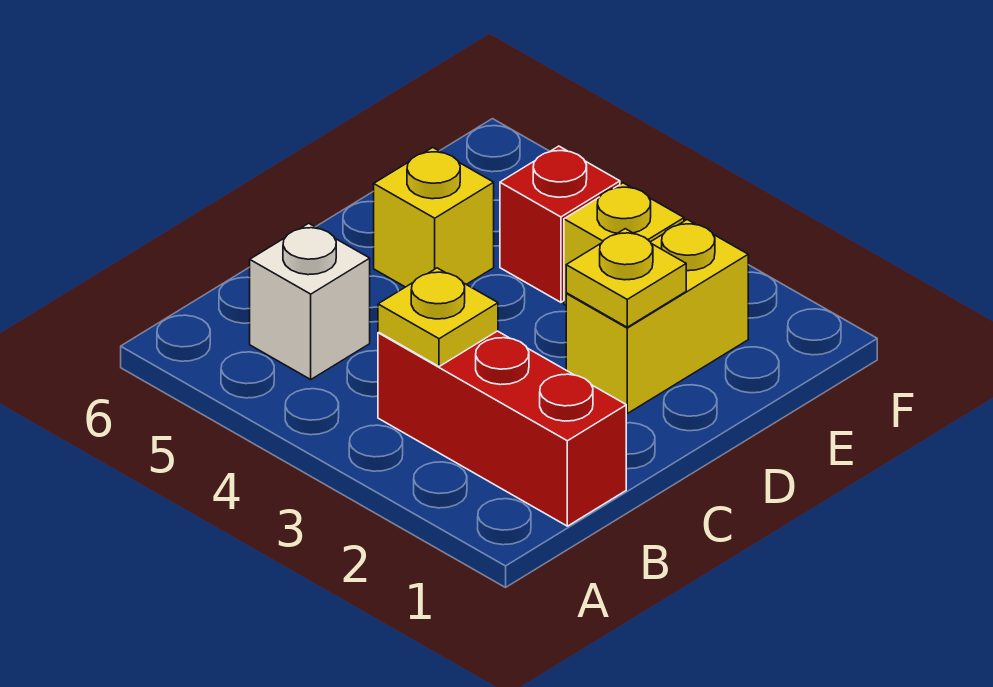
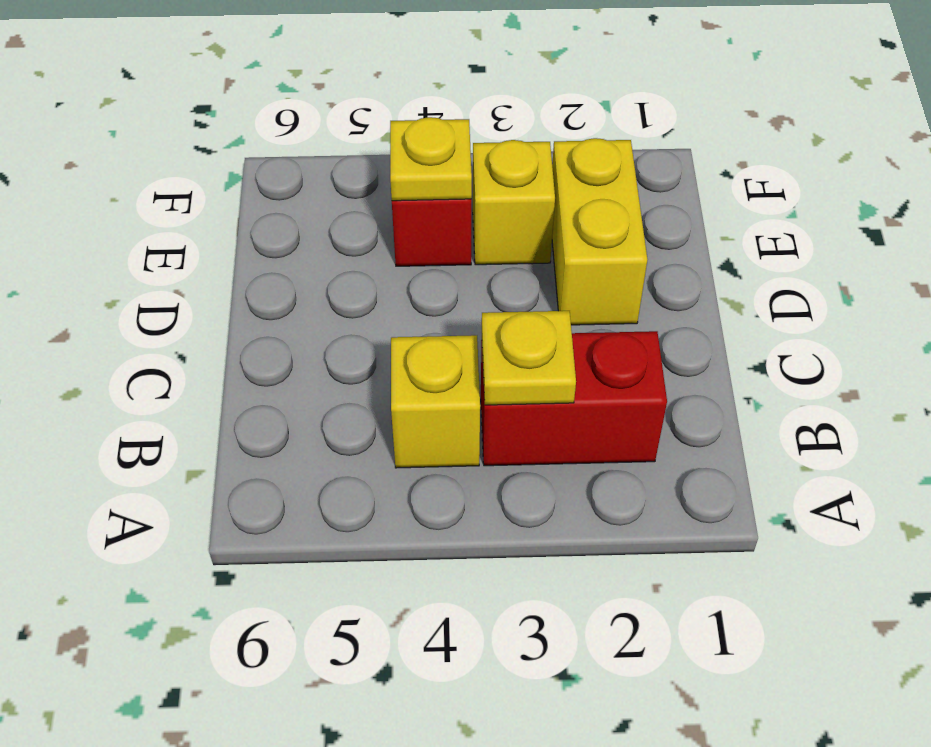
red brick B1:B3 level 1 -> red brick B2:B3 level 1
white brick B5 level 1 -> none
yellow plate D2 level 2 -> yellow plate E4 level 2
yellow brick D5 level 1 -> yellow brick B4 level 1

